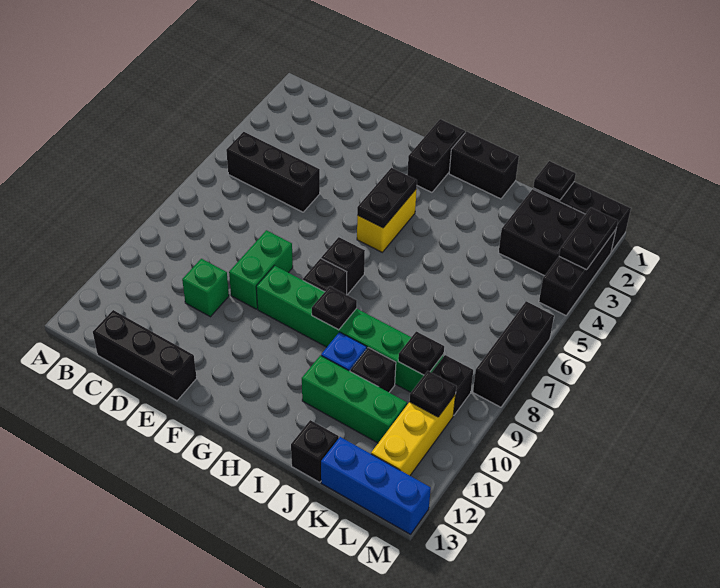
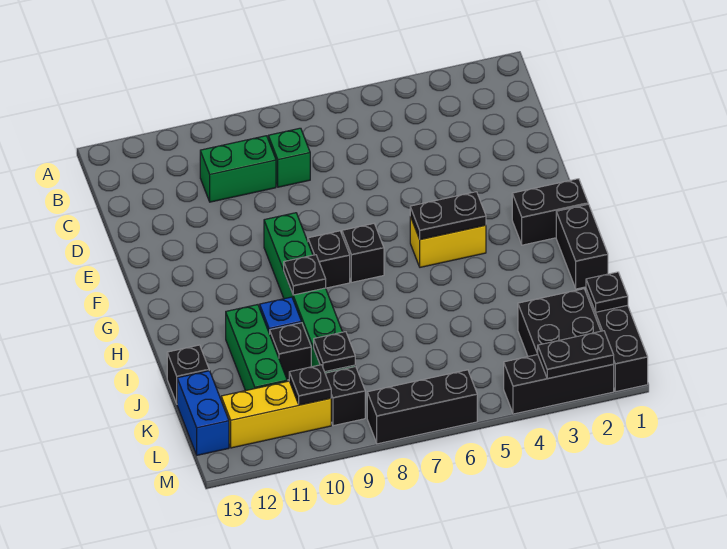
black brick B5:D5 level 1 -> none
black brick C13:E13 level 1 -> none
green brick D10 level 1 -> green brick C8 level 1
green brick E8:E9 level 1 -> green brick C9:C10 level 1
blue brick K13:M13 level 1 -> blue brick K13:L13 level 1

